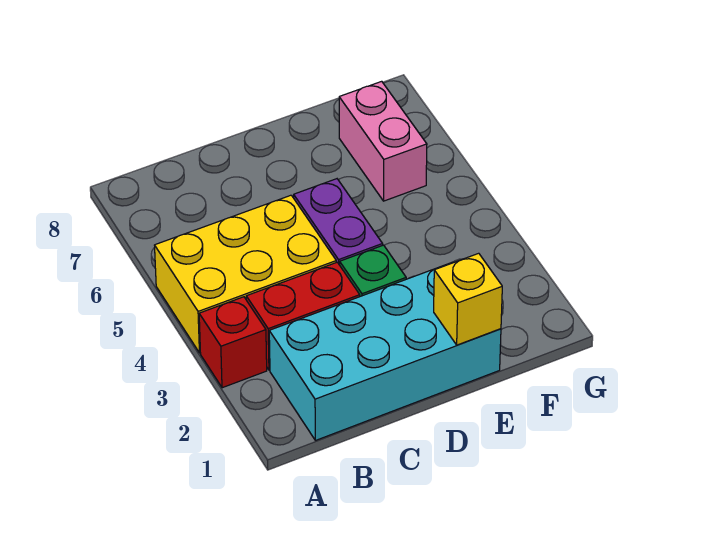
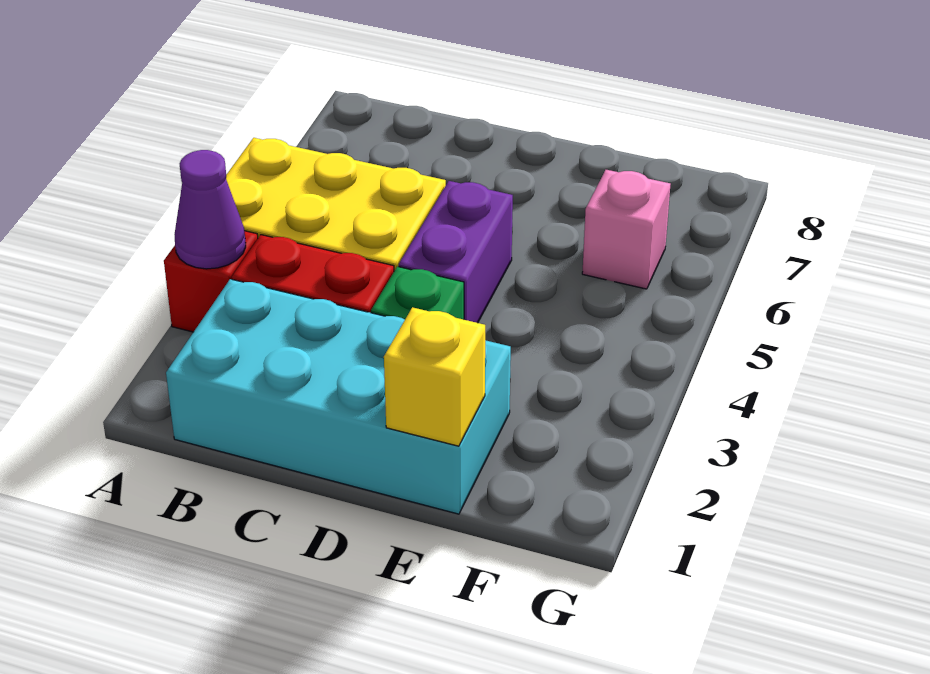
none -> purple cone A3 level 2
pink brick F6:F7 level 1 -> pink brick F6 level 1

